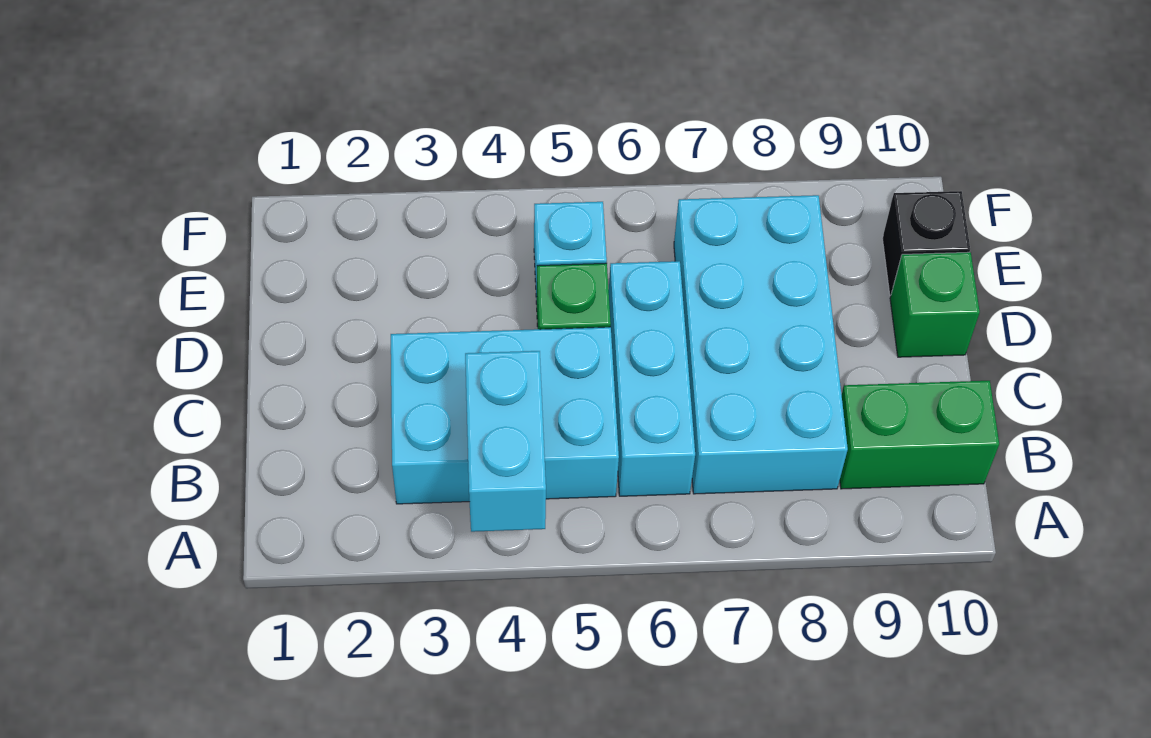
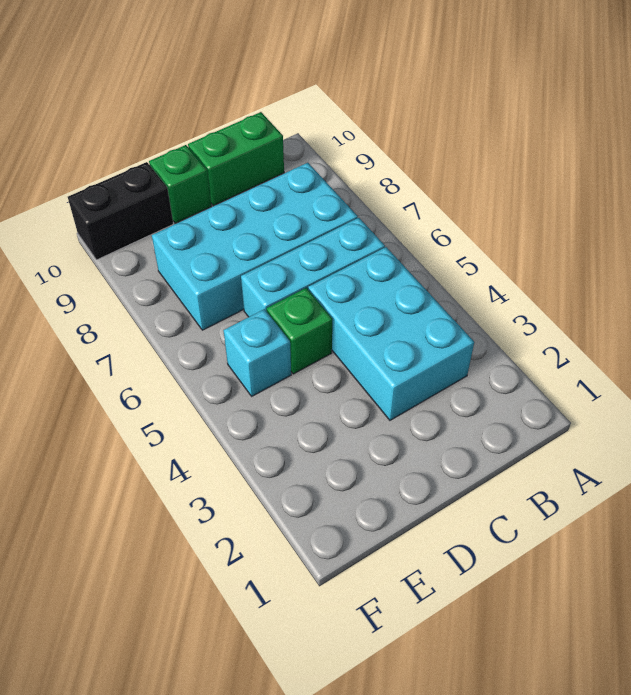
cyan brick A4:B4 level 2 -> none
green brick B9:B10 level 1 -> green brick B10:C10 level 1
black brick E10 level 1 -> black brick E10:F10 level 1

